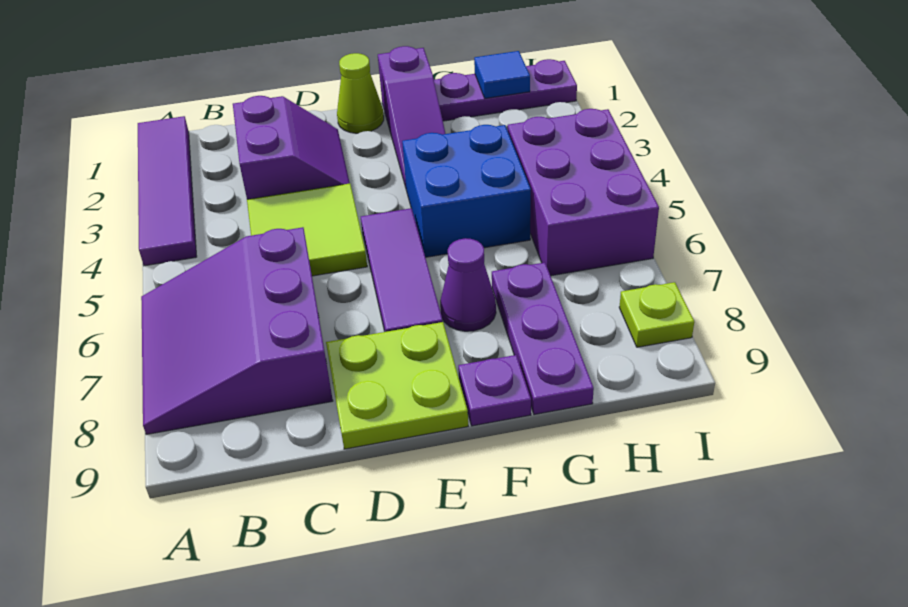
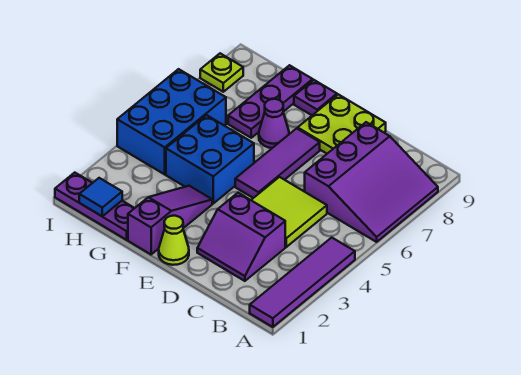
purple slope C2:D3 level 1 top C -> purple slope C2:D3 level 1 top 3
purple brick H4:I6 level 1 -> blue brick H4:I6 level 1

